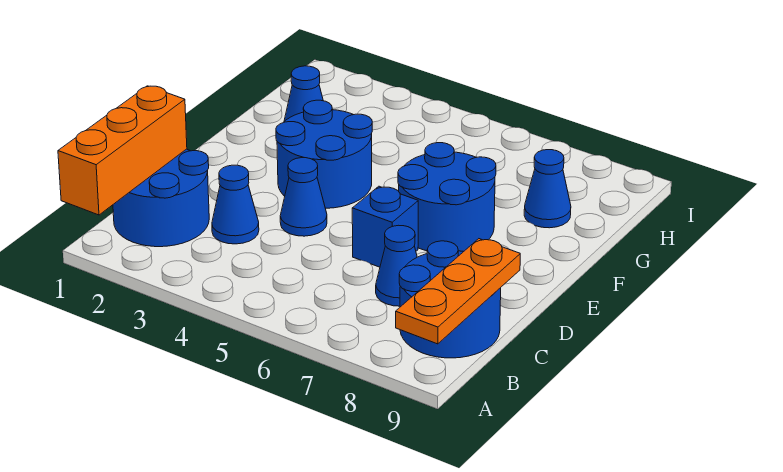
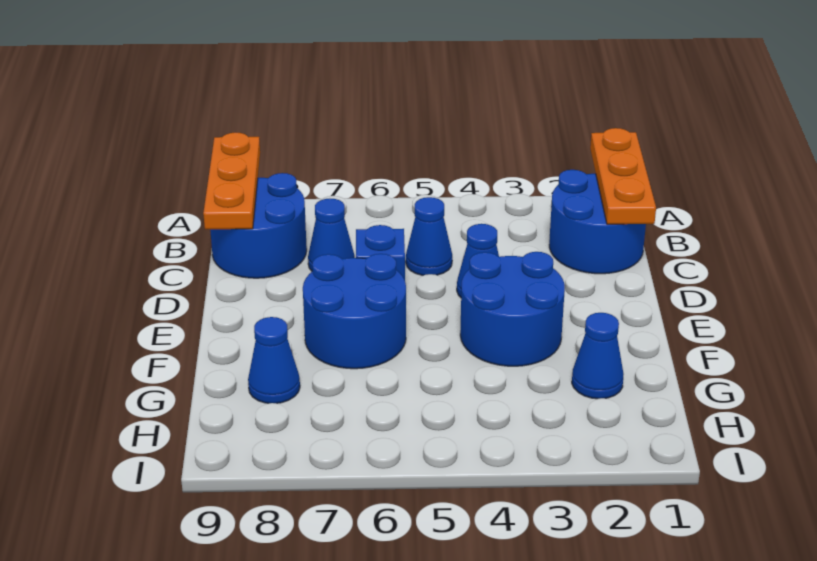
orange brick A1:C1 level 2 -> orange plate A1:C1 level 2
blue cone C3 level 1 -> blue cone C5 level 1

